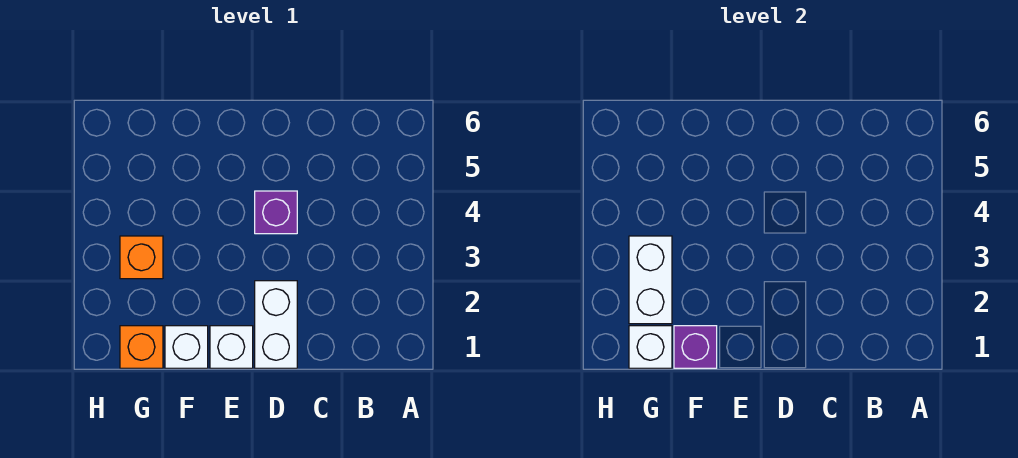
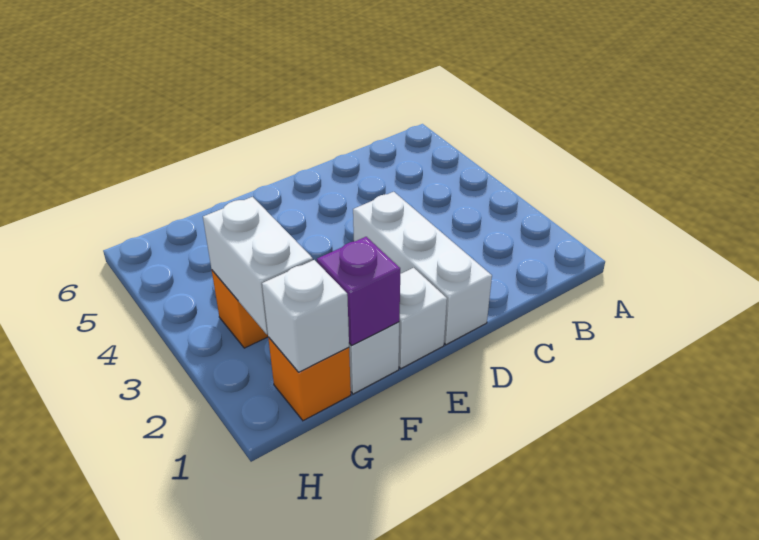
white brick D1:D2 level 1 -> white brick D1:D3 level 1
purple brick D4 level 1 -> none

